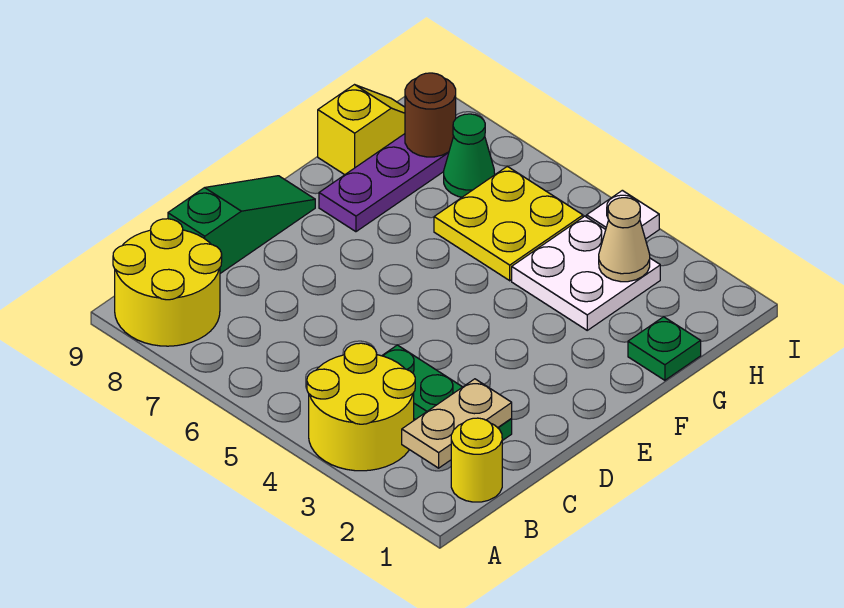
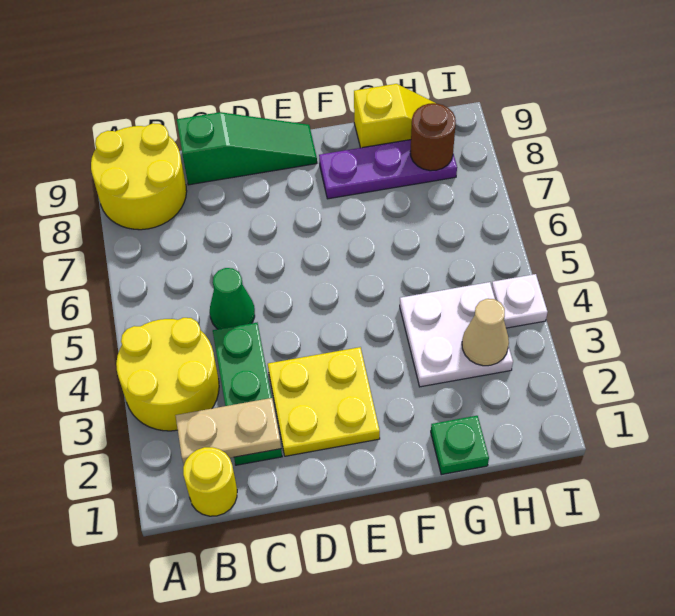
yellow plate G5:H6 level 1 -> yellow plate D2:E3 level 1
green cone H7 level 1 -> green cone C5 level 1

